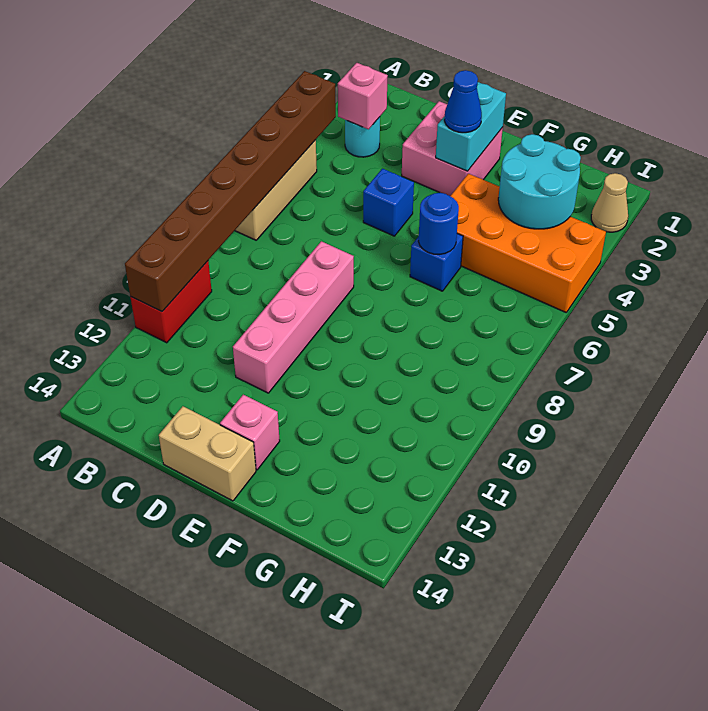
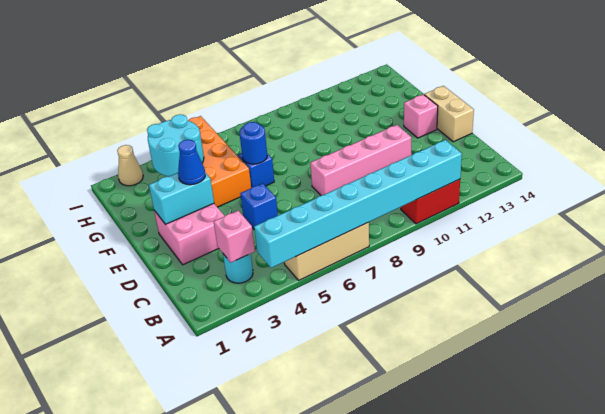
brown brick A4:A11 level 2 -> cyan brick A4:A11 level 2

